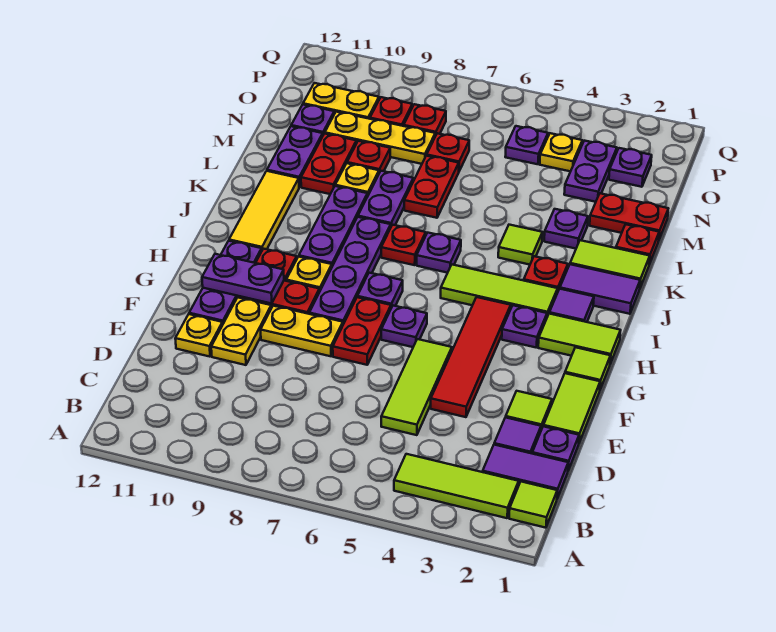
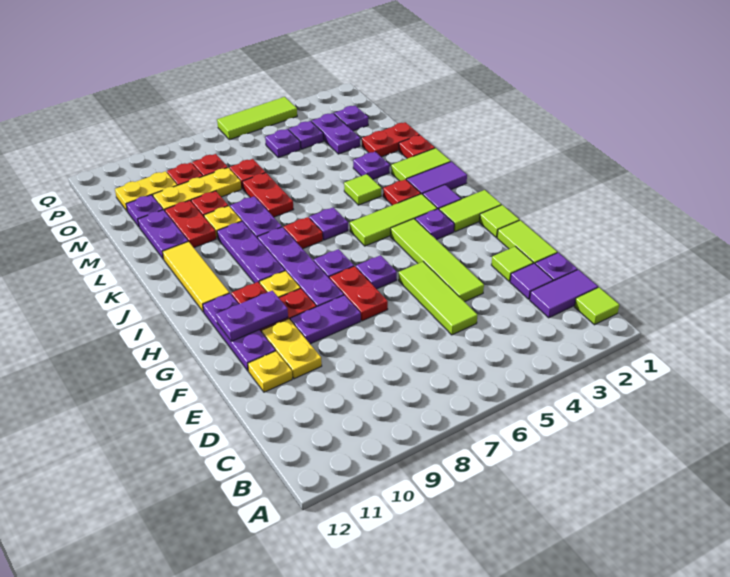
lime tile B2:B4 level 1 -> lime tile Q4:Q6 level 1
red tile E4:H4 level 1 -> lime tile E4:H4 level 1
yellow plate F8:F9 level 1 -> purple plate F8:F9 level 1
yellow plate O4 level 1 -> purple plate O4 level 1

